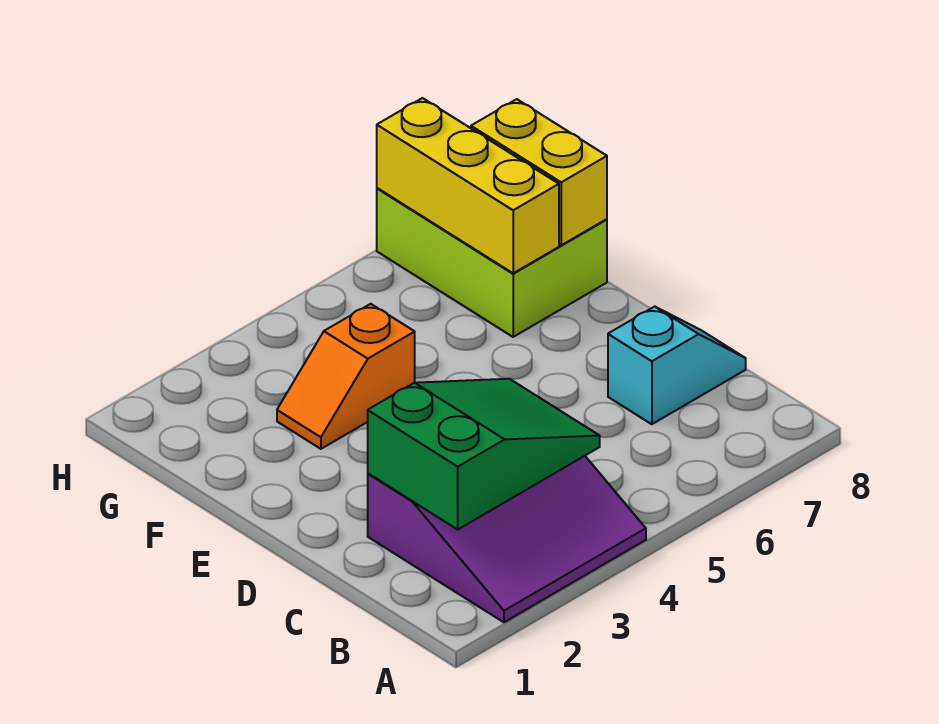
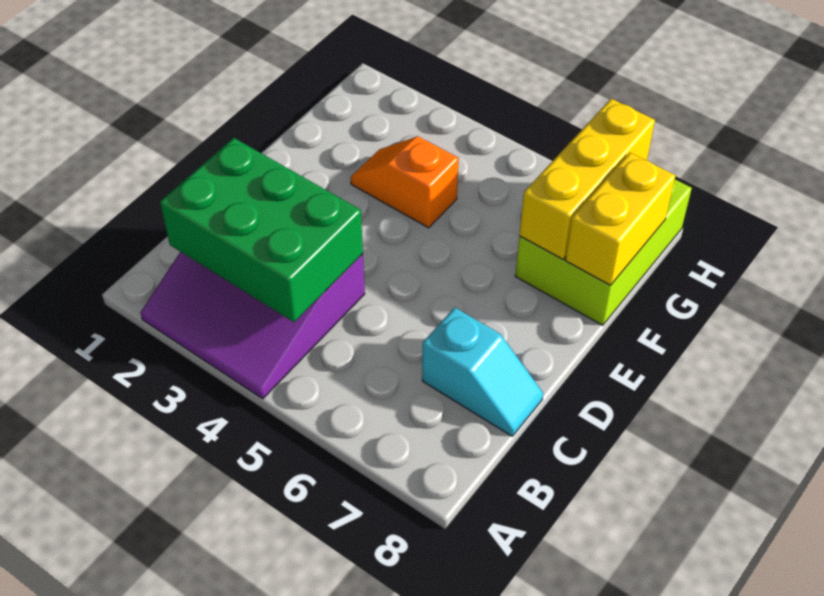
green slope B2:C4 level 2 top 2 -> green brick B2:C4 level 2

